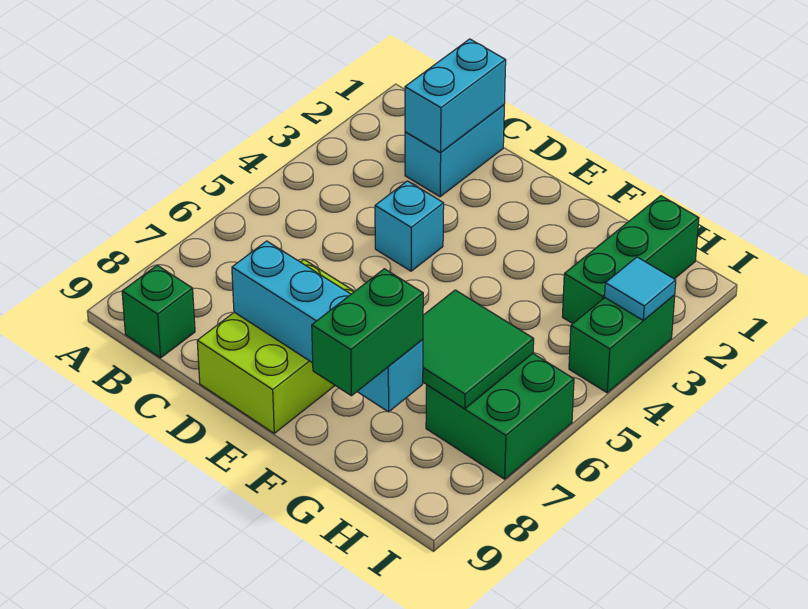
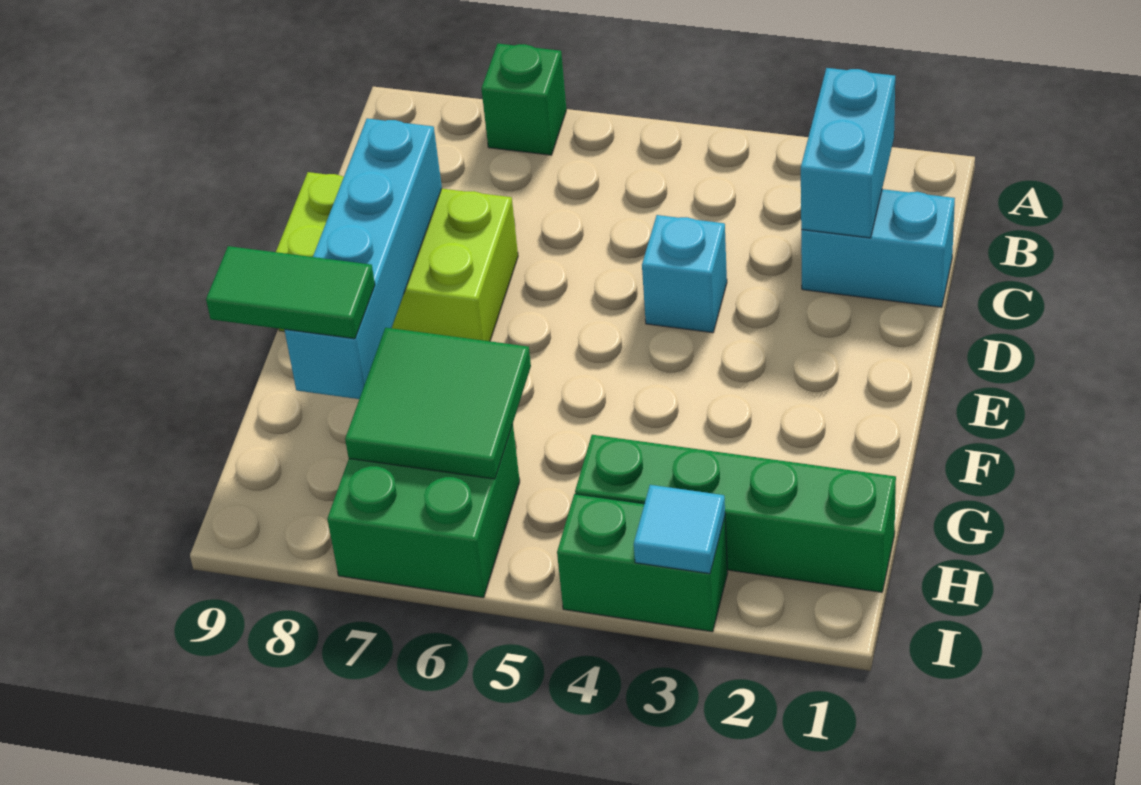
green brick B9 level 1 -> green brick A7 level 1
cyan brick C1:C2 level 2 -> cyan brick B2:C2 level 2
green brick G8:G9 level 3 -> green tile G8:G9 level 3
green brick H1:H3 level 1 -> green brick H1:H4 level 1

